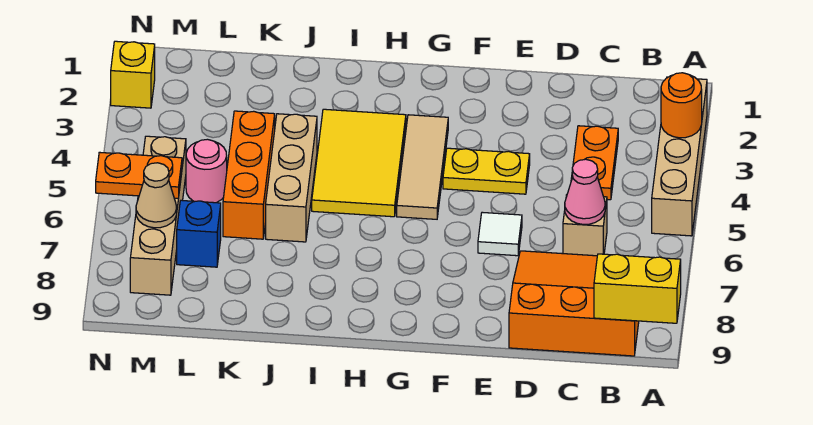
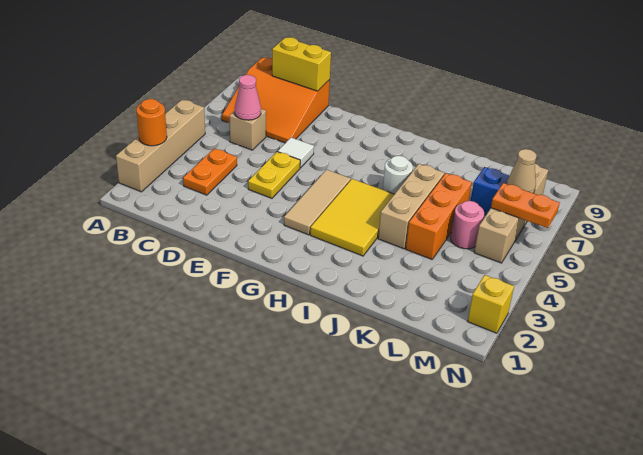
yellow brick A9:B9 level 2 -> yellow brick C9:D9 level 2
yellow plate E4:F4 level 1 -> yellow plate E4:E5 level 1
none -> white round brick I6 level 1

